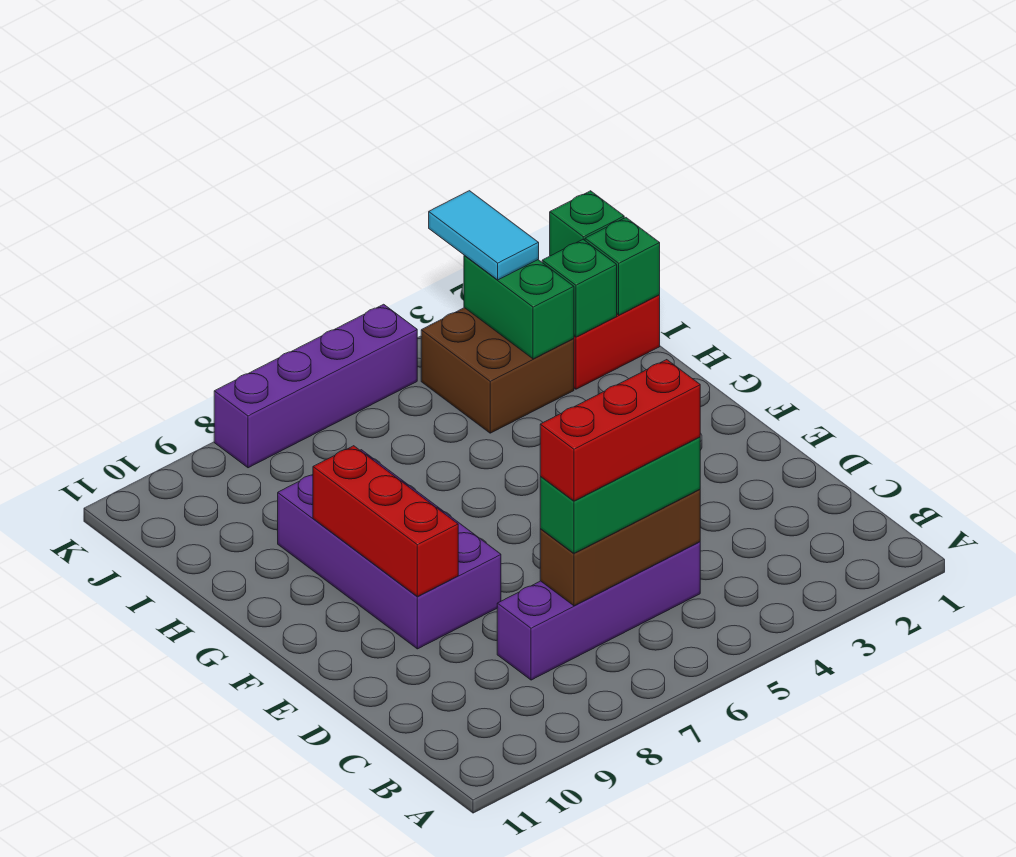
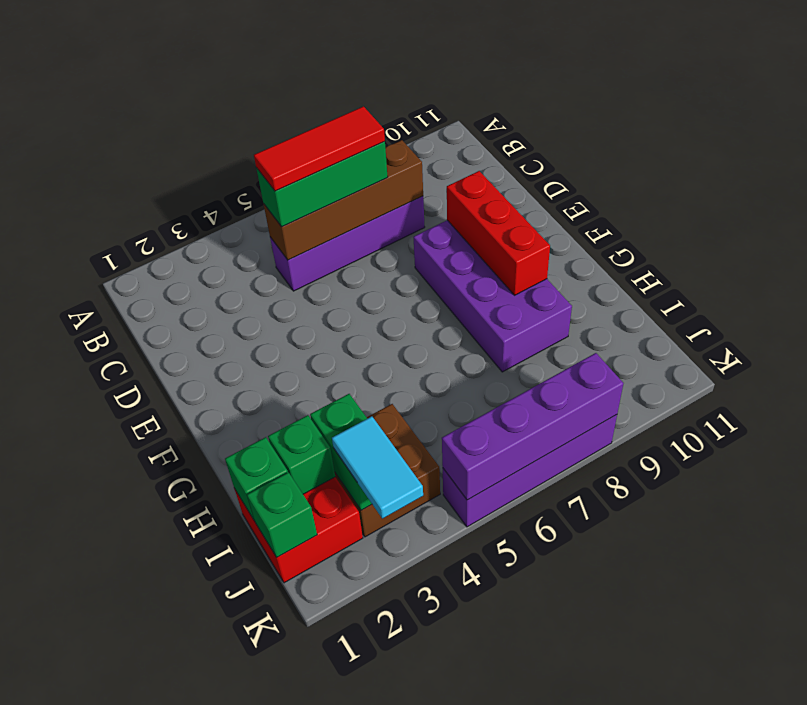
brown brick C5:C7 level 2 -> brown brick C5:C8 level 2
red brick C5:C7 level 4 -> red tile C5:C7 level 4
none -> purple brick K5:K8 level 2

